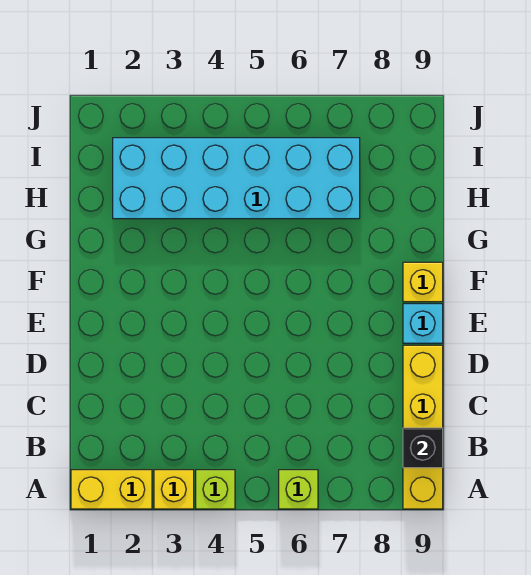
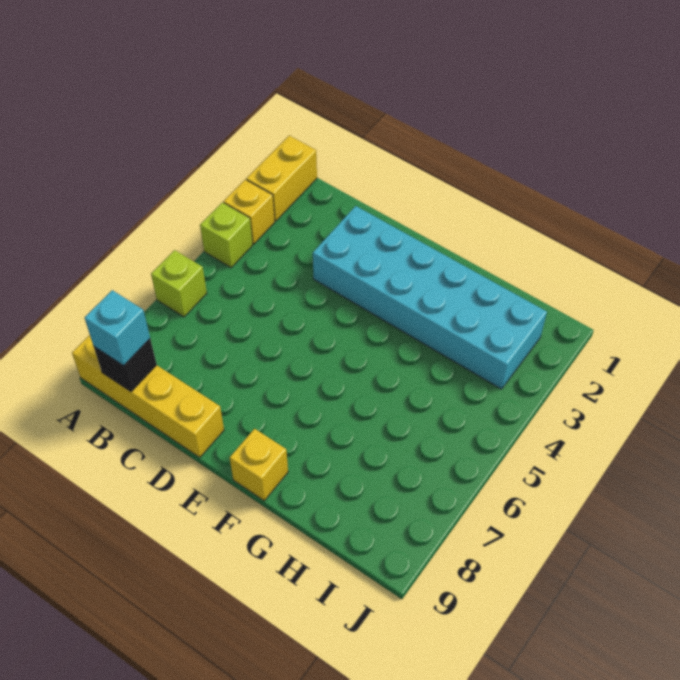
cyan brick E9 level 1 -> cyan brick B9 level 3
cyan brick H2:I7 level 1 -> cyan brick D2:I3 level 1

